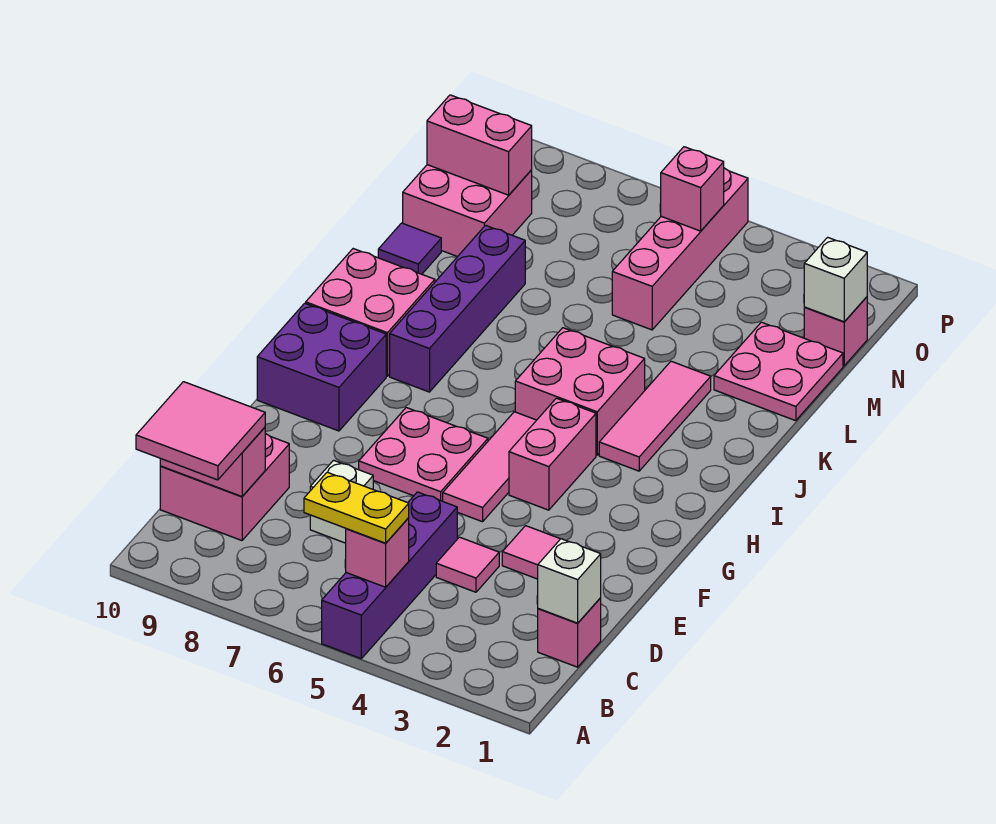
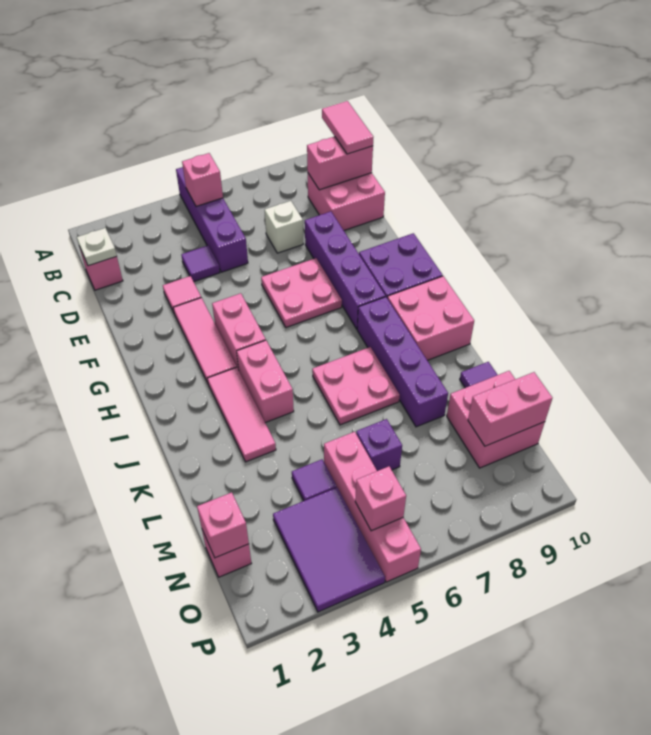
yellow plate B5:B6 level 3 -> none
pink tile B9:C10 level 3 -> pink tile B10:C10 level 3
white brick C1 level 2 -> white plate C1 level 2
pink tile D4 level 1 -> purple tile D4 level 1
none -> purple brick E8:H8 level 1
pink tile F5:H5 level 1 -> pink tile F3:H3 level 1
pink brick I4:J5 level 1 -> pink brick I4:J4 level 1
pink plate L1:M2 level 1 -> pink plate J6:K7 level 1
none -> purple tile M4 level 1
none -> purple brick M6 level 1
white brick N1 level 2 -> pink brick N1 level 2
none -> purple tile N3:P4 level 1

